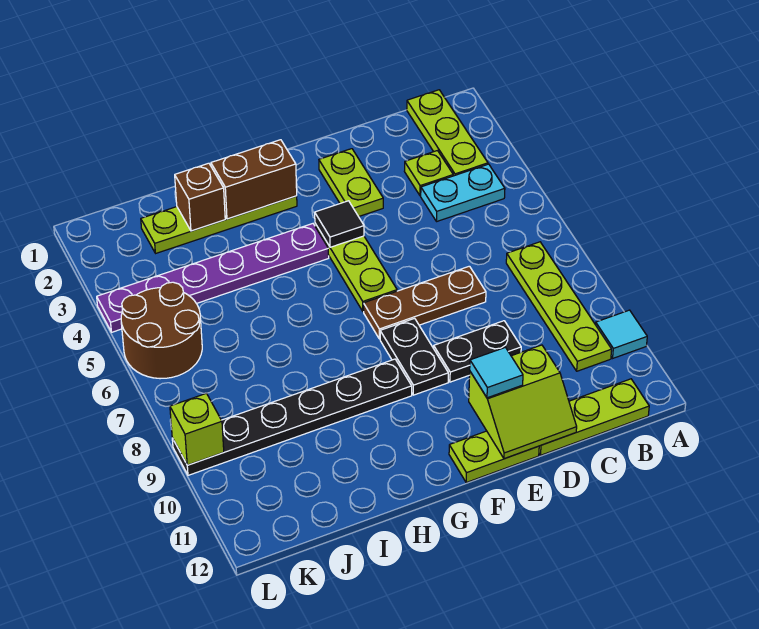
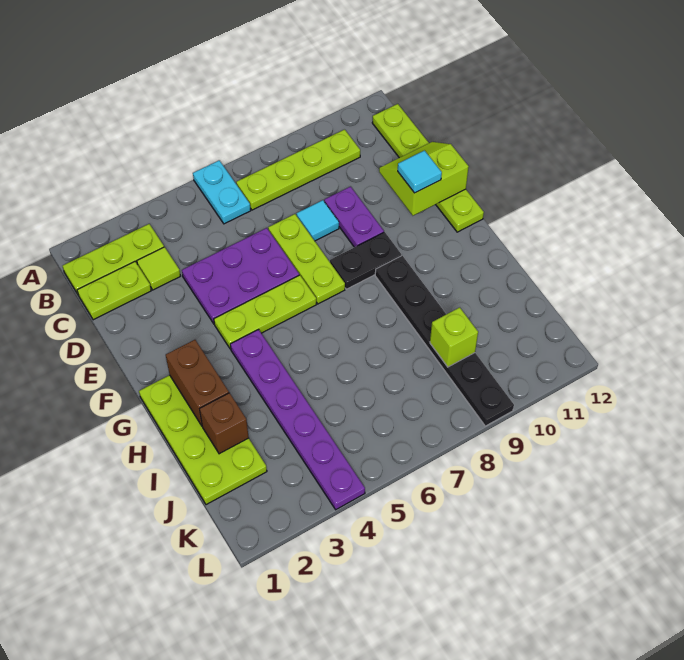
cyan tile A10 level 1 -> cyan tile D8 level 1
cyan plate B4:C4 level 1 -> cyan plate A6:B6 level 1
lime plate C3 level 1 -> lime tile C3 level 1
none -> purple plate D4:E6 level 1
brown plate D7:F7 level 1 -> lime plate D7:F7 level 1
black plate D9:E9 level 1 -> purple plate D9:E9 level 1
lime slope D11:E12 level 2 top 11 -> lime slope D11:E12 level 2 top E
lime plate E2:E3 level 1 -> lime plate C1:C2 level 1
black tile F4 level 2 -> none
lime plate G2:J2 level 1 -> lime plate G1:J2 level 1
brown round brick K5:L6 level 1 -> none
lime brick L9 level 2 -> lime brick J9 level 2

